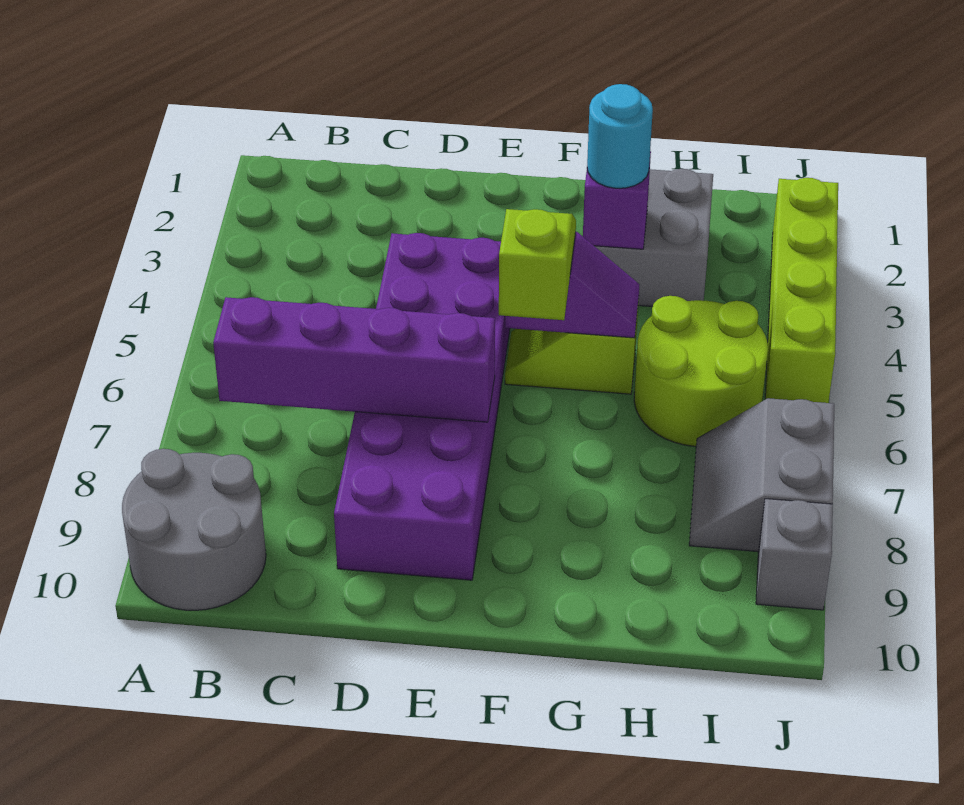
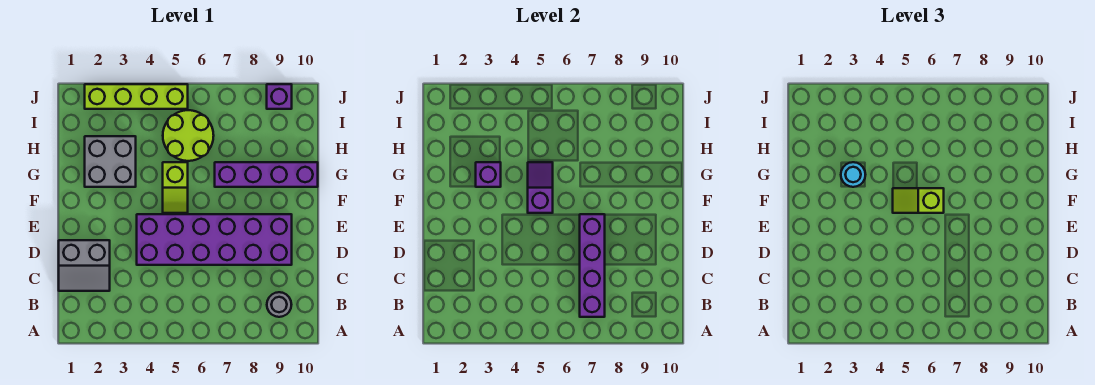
grey round brick A9:B10 level 1 -> grey round brick B9 level 1
none -> purple brick G7:G10 level 1
grey slope I7:J8 level 1 top J -> grey slope C1:D2 level 1 top D
grey brick J9 level 1 -> purple brick J9 level 1

